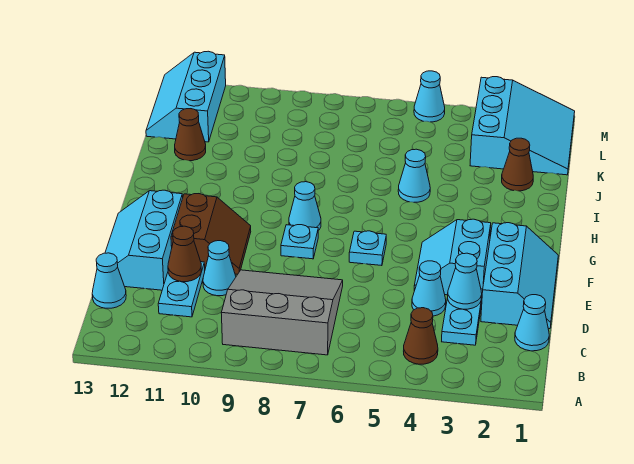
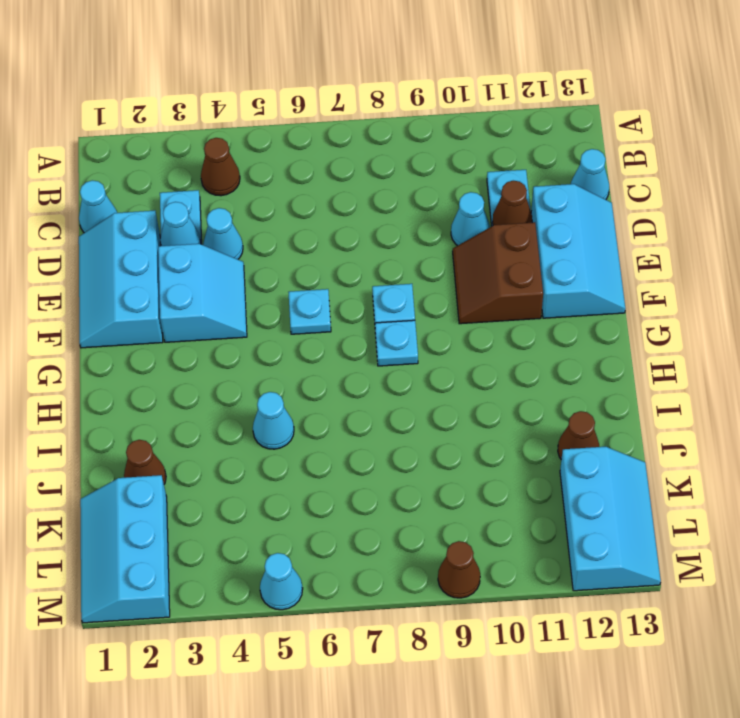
grey slope B7:D9 level 1 top B -> none
cyan cone G8 level 1 -> cyan plate G8 level 1
cyan slope K1:M3 level 1 top 3 -> cyan slope K1:M2 level 1 top 2
none -> brown cone M9 level 1

